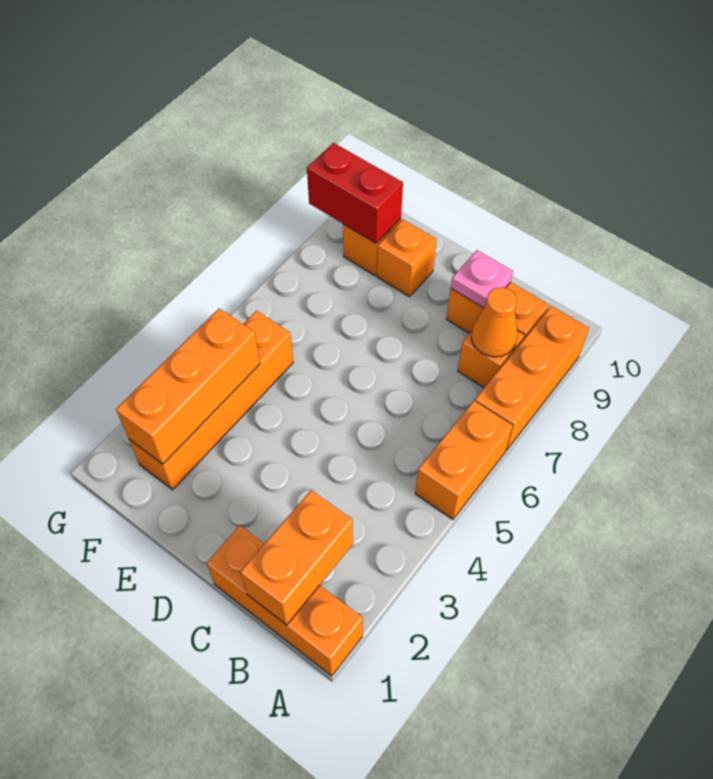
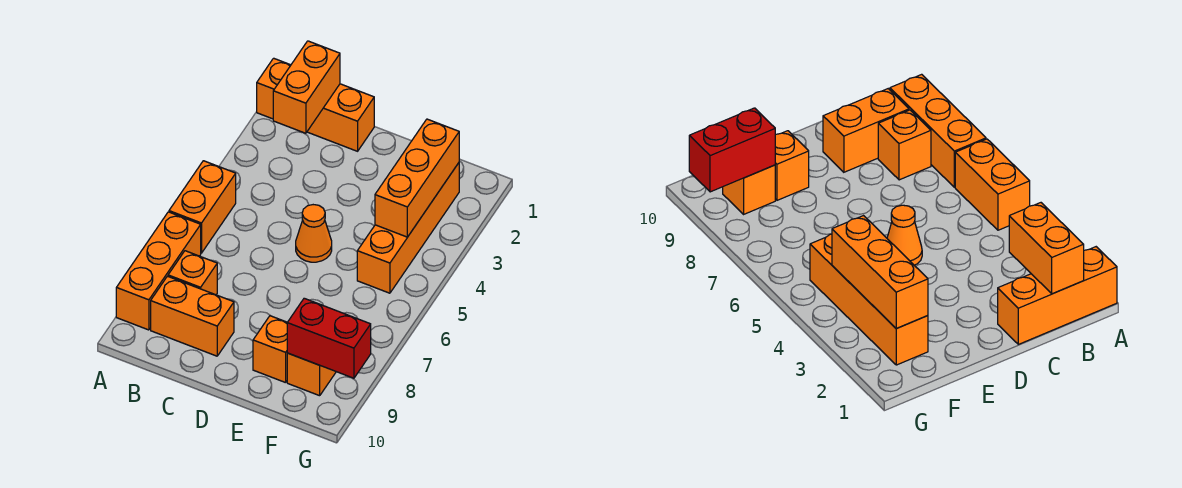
orange cone B8 level 2 -> orange cone D5 level 1
pink plate C9 level 2 -> none

